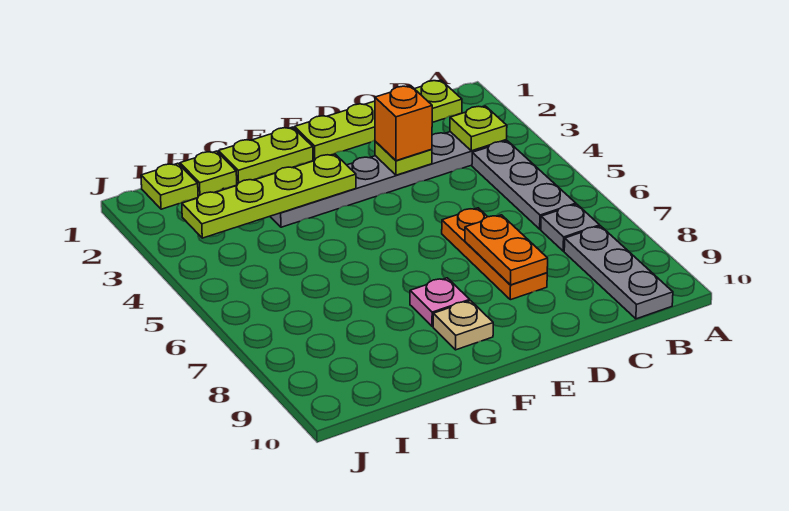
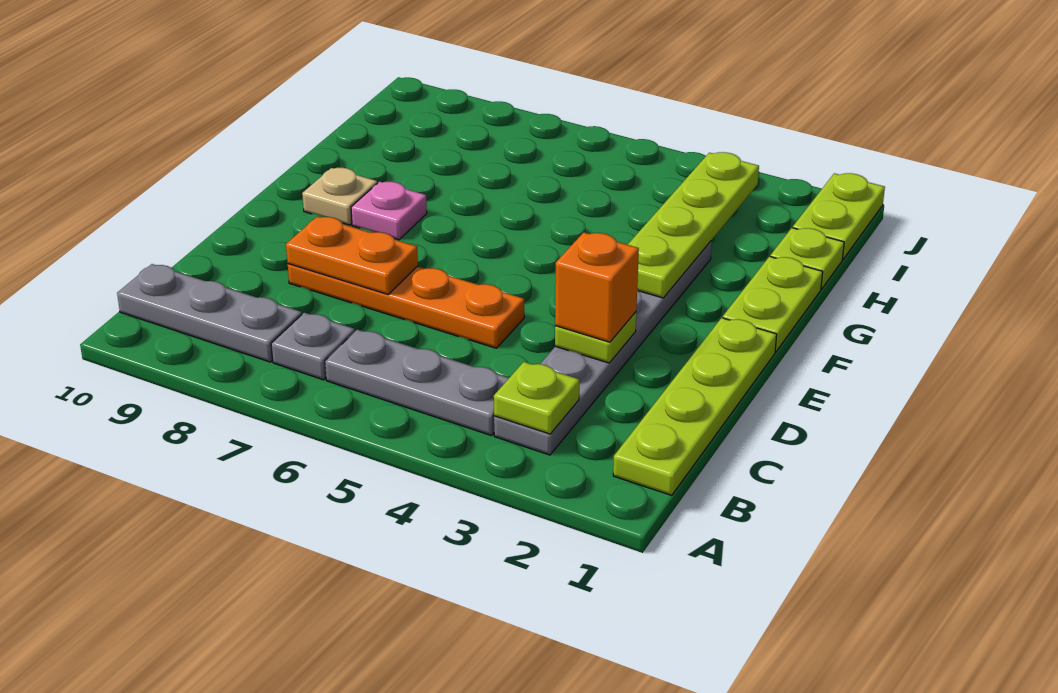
orange plate D6:D8 level 1 -> orange plate D5:D8 level 1
lime plate I1 level 1 -> lime plate I1:J1 level 1

